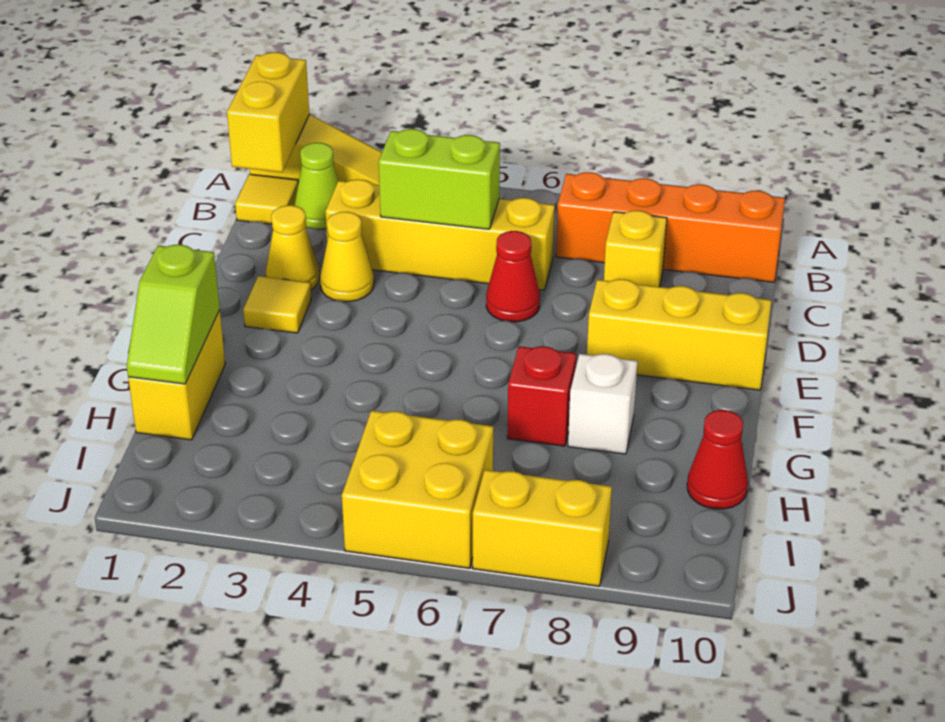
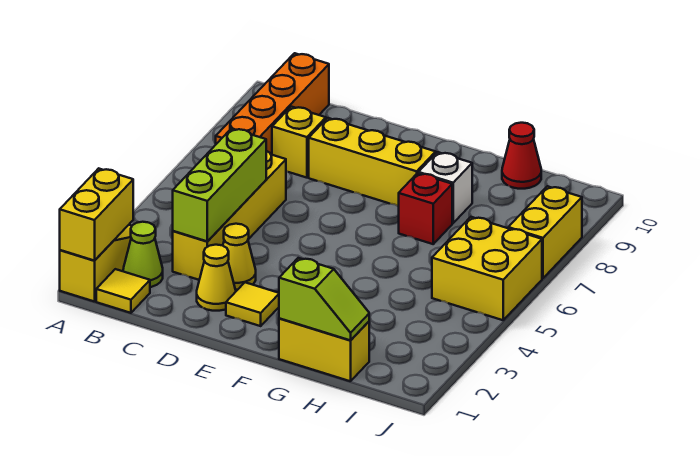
yellow brick A1:B1 level 2 -> yellow brick A1:A2 level 2
lime brick C4:C5 level 2 -> lime brick C3:C5 level 2
red cone D6 level 1 -> none
yellow brick E8:E10 level 1 -> yellow brick D8:F8 level 1

